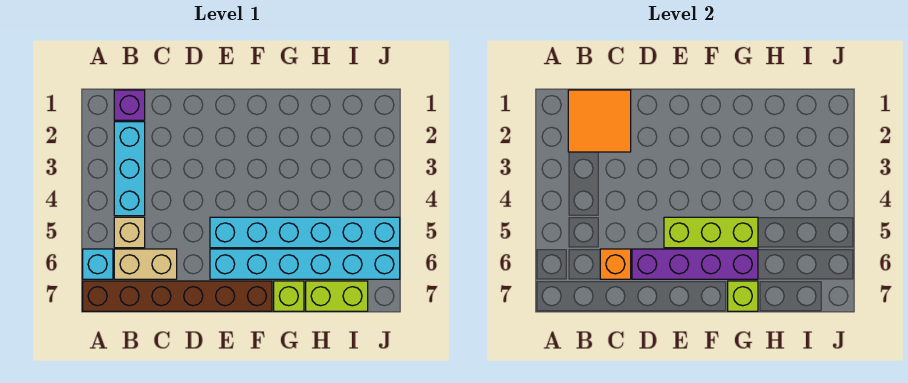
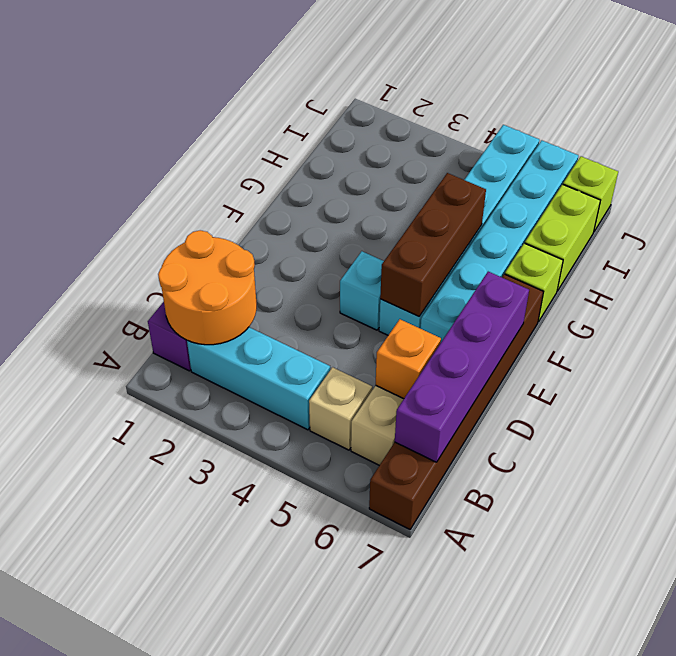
cyan brick A6 level 1 -> cyan brick E4 level 1
orange tile B1:C2 level 2 -> orange round brick B1:C2 level 2
purple brick D6:G6 level 2 -> purple brick B7:E7 level 2
lime brick E5:G5 level 2 -> brown brick E5:G5 level 2
lime brick G7 level 2 -> lime brick J7 level 1

